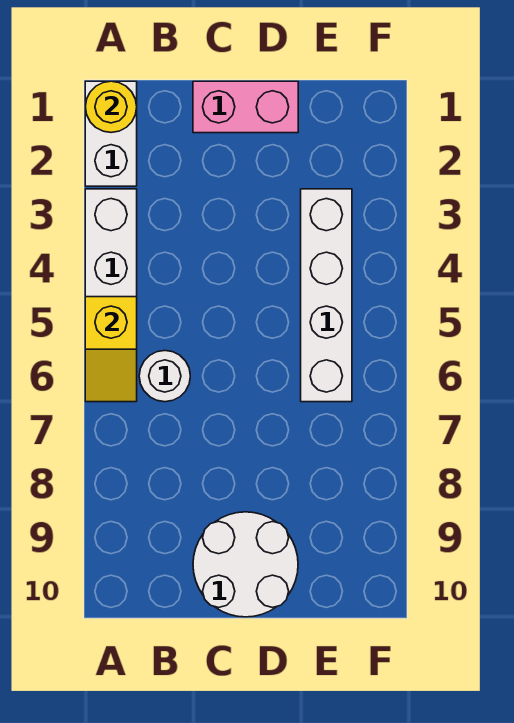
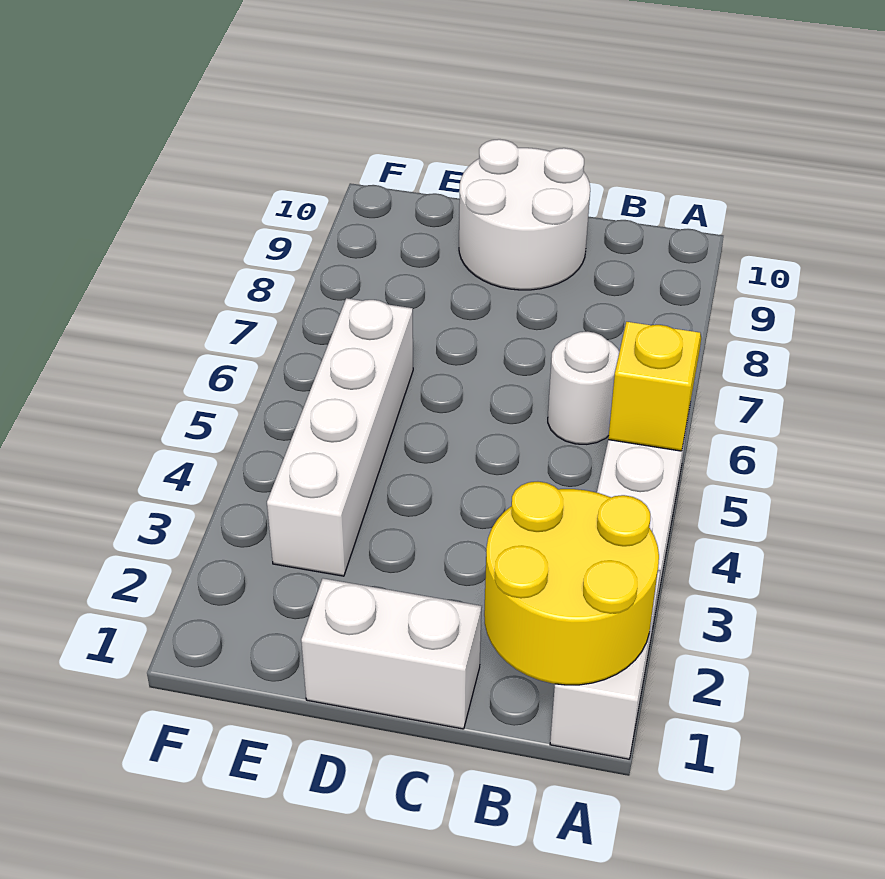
yellow round brick A1 level 2 -> yellow round brick A1:B2 level 2
pink brick C1:D1 level 1 -> white brick C1:D1 level 1

